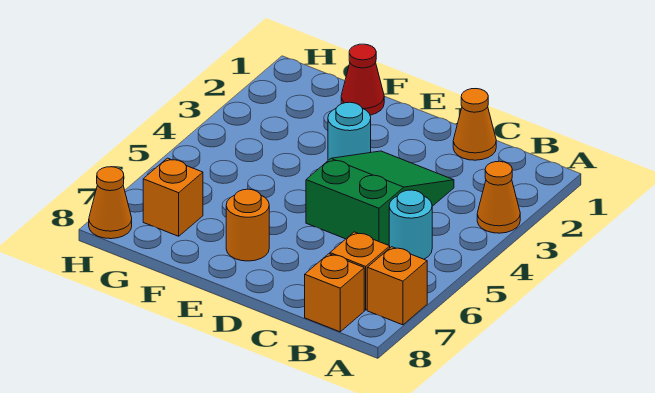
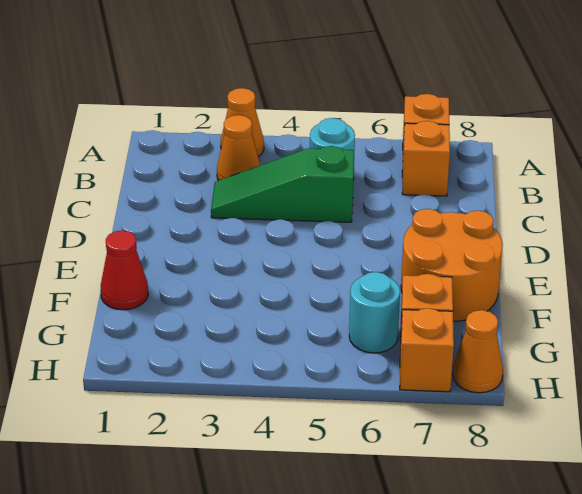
orange brick B8 level 1 -> orange brick H7 level 1
orange cone C1 level 1 -> orange cone B3 level 1
green slope C3:D5 level 1 top 5 -> green slope C3:C5 level 1 top 5
cyan round brick E3 level 1 -> cyan round brick G6 level 1
orange round brick E7 level 1 -> orange round brick E7:F8 level 1

